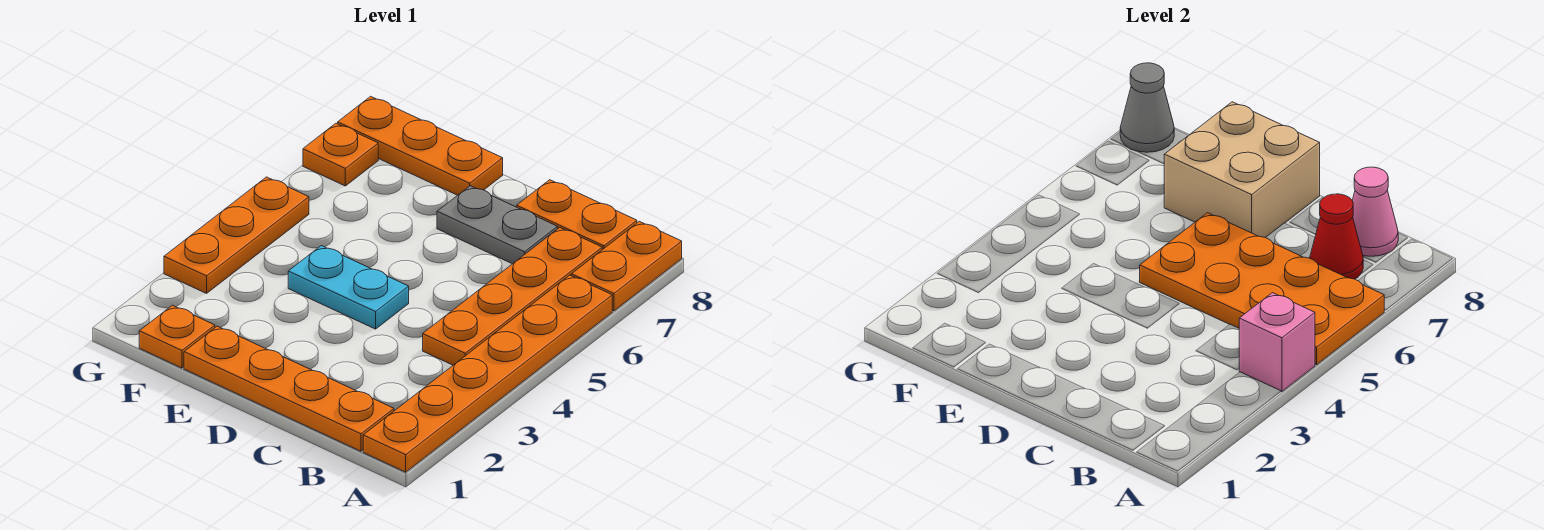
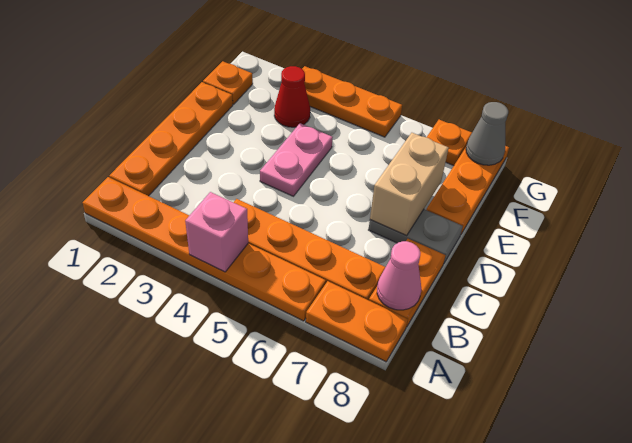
orange plate A5:D6 level 2 -> none
red cone B7 level 2 -> red cone F3 level 1
grey plate C7:D7 level 1 -> grey plate D7:D8 level 1
cyan plate D4:E4 level 1 -> pink plate D4:E4 level 1
tan brick D7:E8 level 2 -> tan brick D7:E7 level 2

